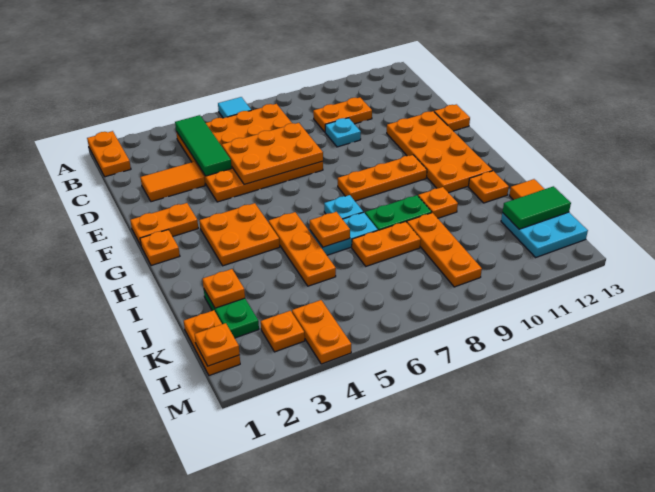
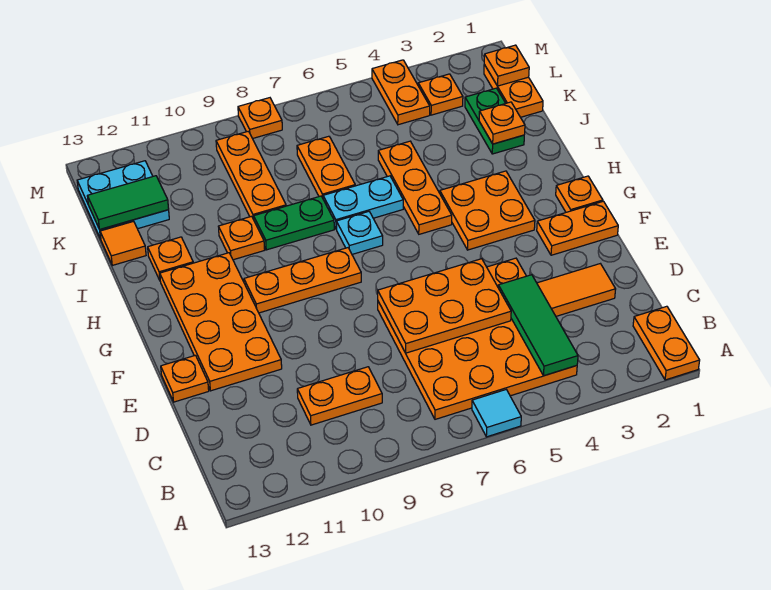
cyan plate D9 level 1 -> none
orange plate I6 level 2 -> orange plate M8 level 1
orange plate J7:J8 level 1 -> orange plate J7:K7 level 1

